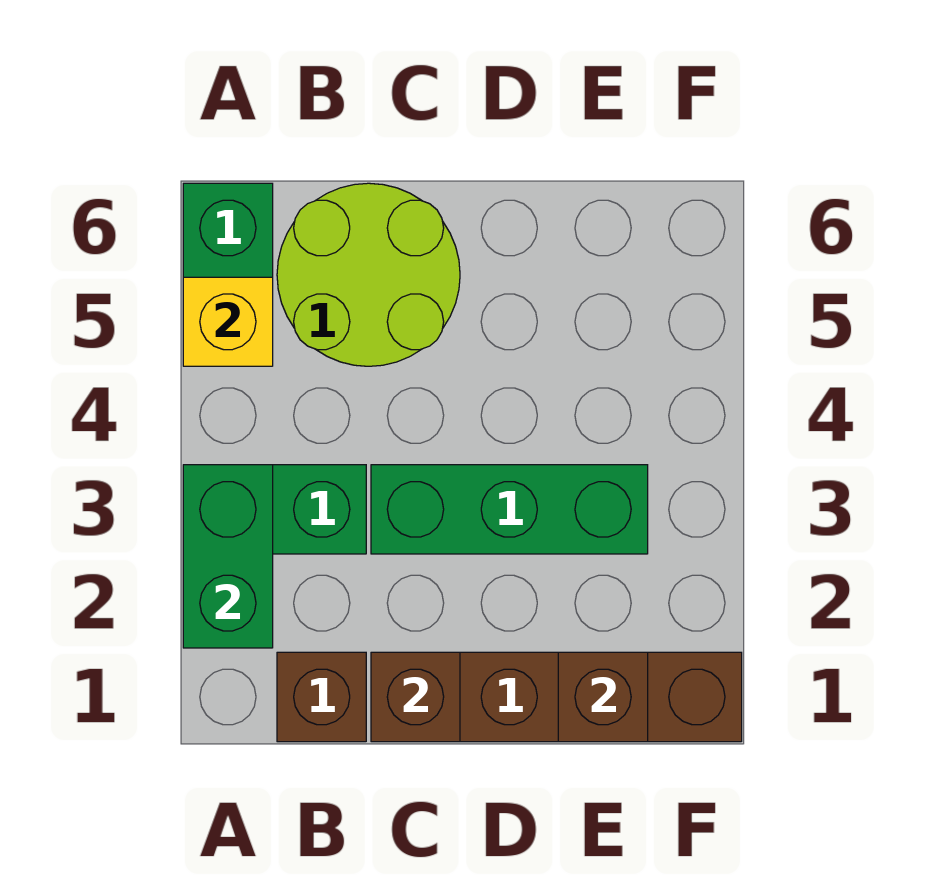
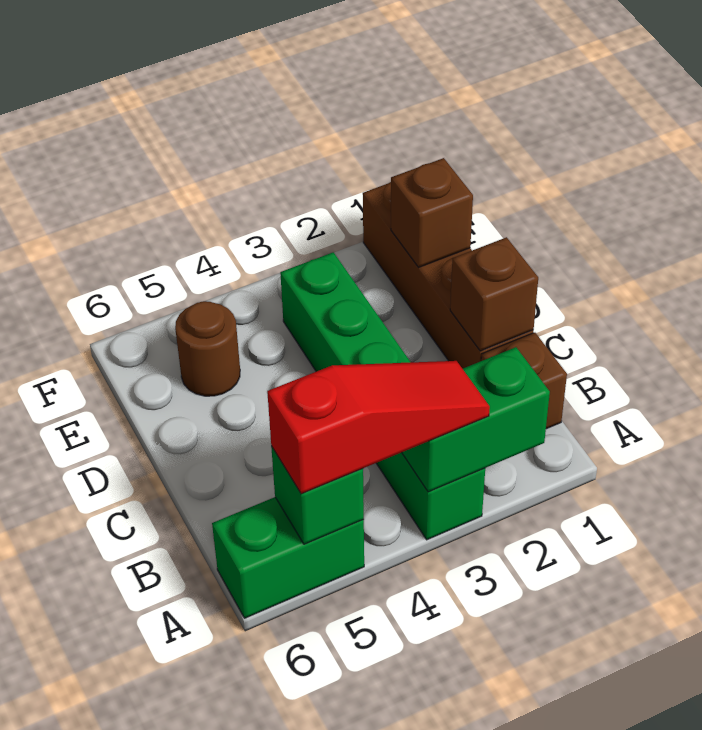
none -> red slope A3:A5 level 3 top 5
yellow brick A5 level 2 -> green brick A5 level 2
lime round brick B5:C6 level 1 -> none
none -> brown round brick E5 level 1

